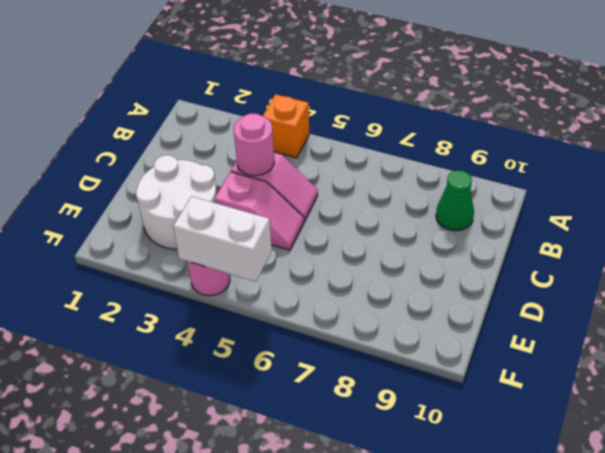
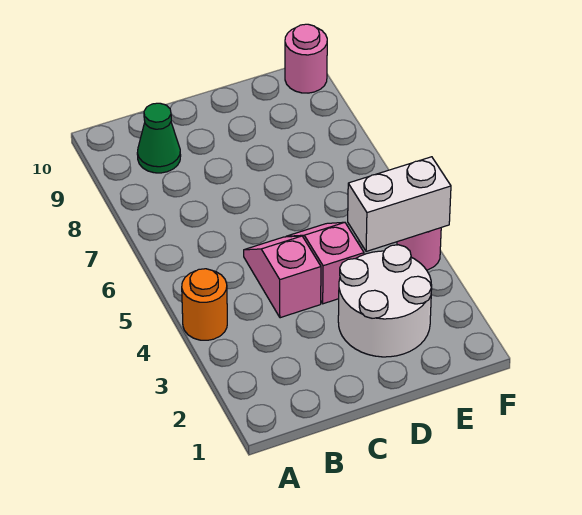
orange brick A4 level 1 -> orange round brick A4 level 1
pink round brick C4 level 2 -> pink round brick F10 level 1
white brick F4:F5 level 2 -> white brick E4:F4 level 2

